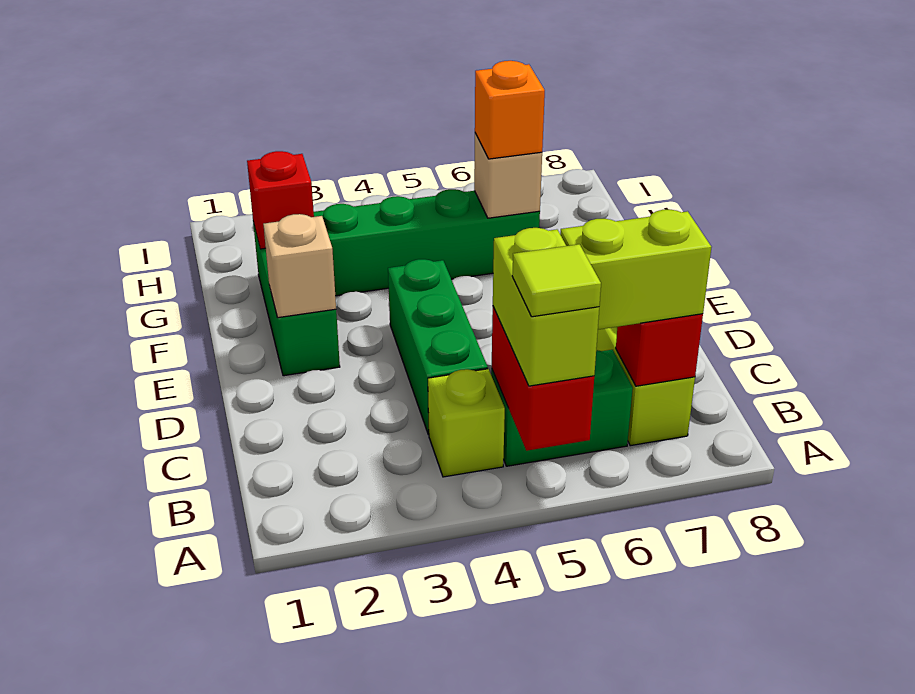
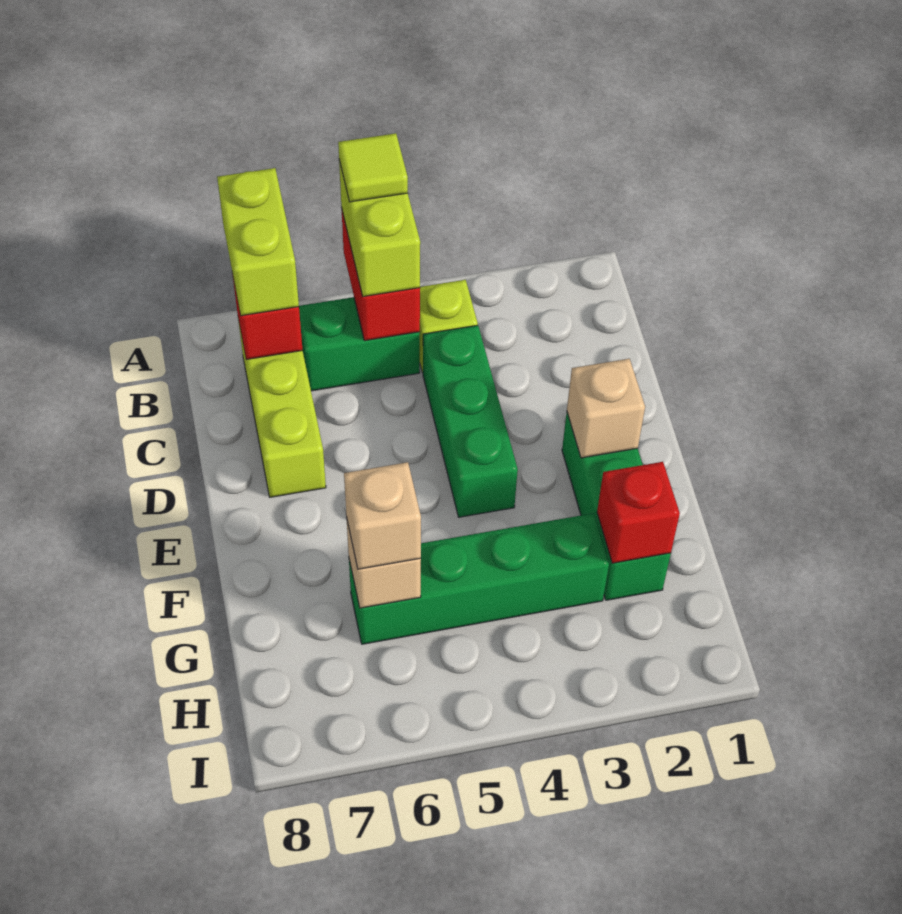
lime brick B6:B7 level 3 -> lime brick A7:B7 level 3
orange brick G6 level 3 -> tan brick G6 level 3

